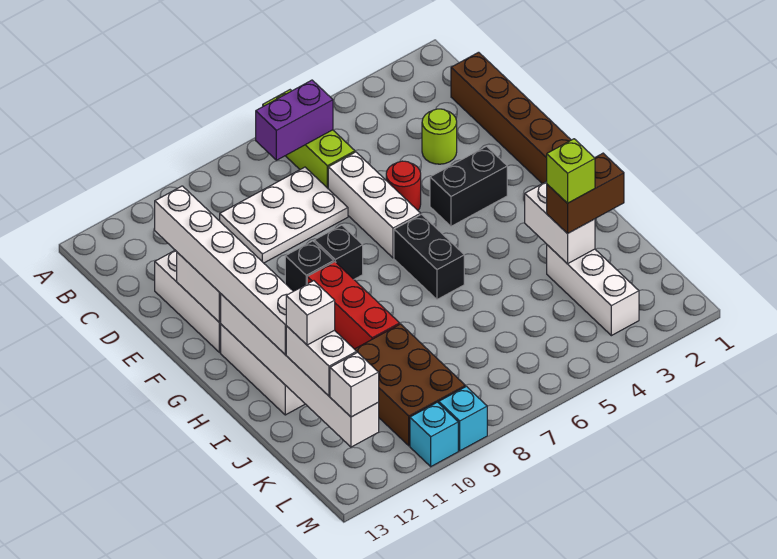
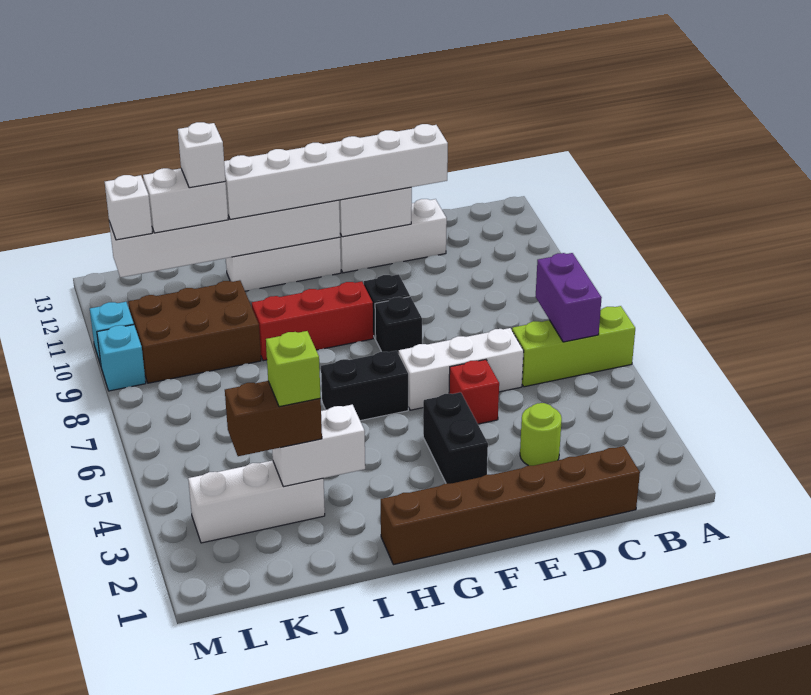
white plate C7:D9 level 1 -> none
red round brick E5 level 1 -> red brick E5 level 1
brown brick J2:J3 level 3 -> brown brick J3:K3 level 3

